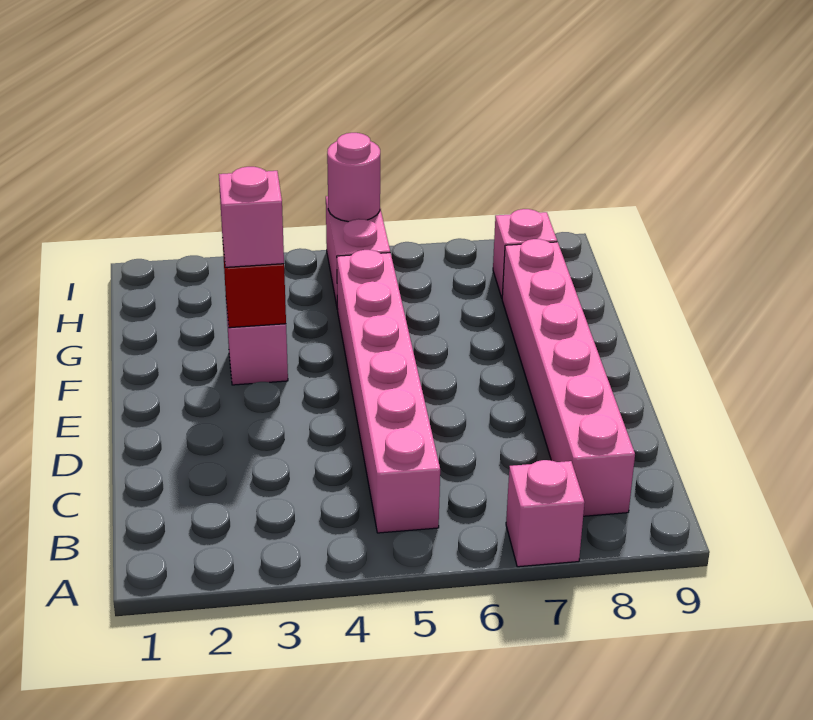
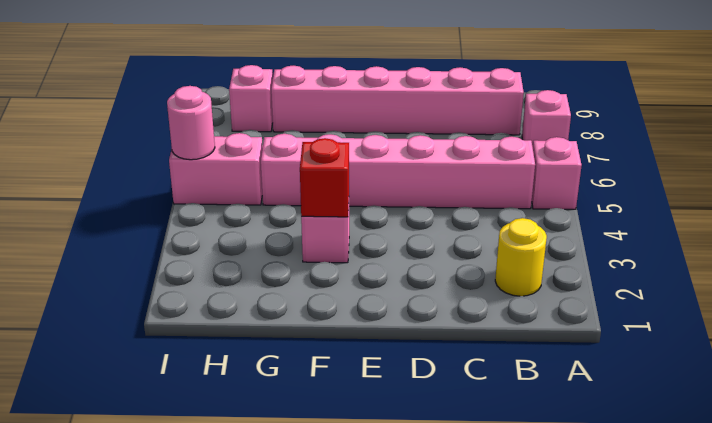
none -> yellow round brick B2 level 1
pink brick F3 level 3 -> pink brick A5 level 1

